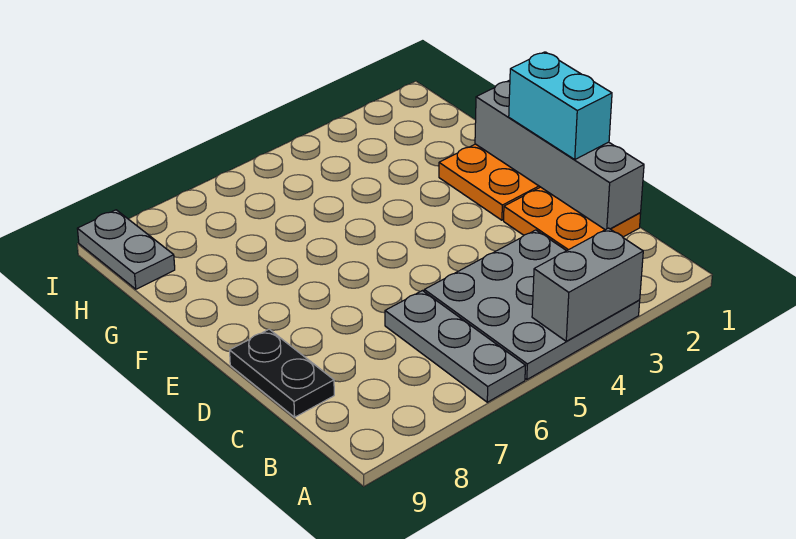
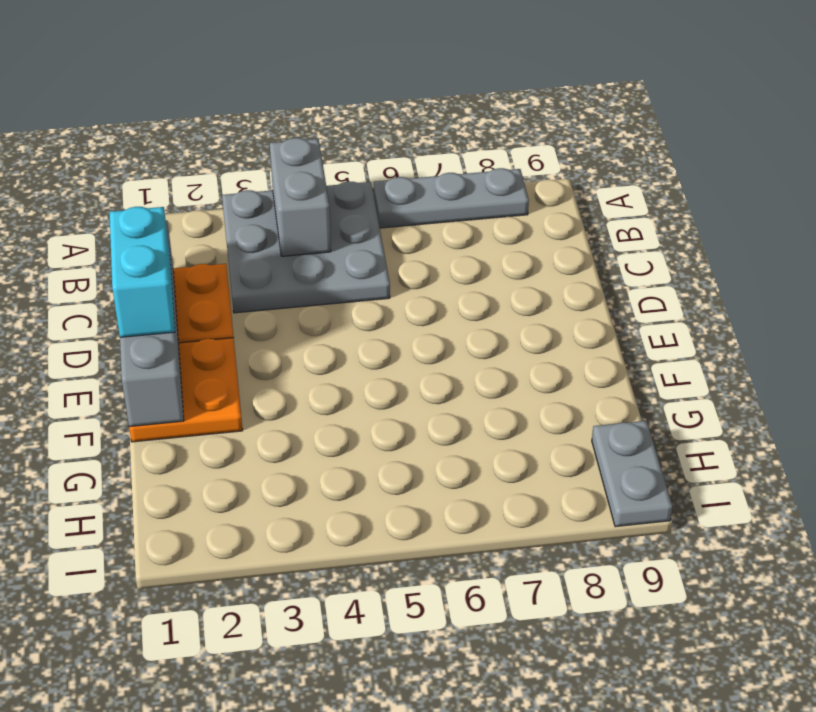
grey brick A3:A4 level 2 -> grey brick A4:B4 level 2
grey plate A6:C6 level 1 -> grey plate A6:A8 level 1
black plate C9:D9 level 1 -> none

